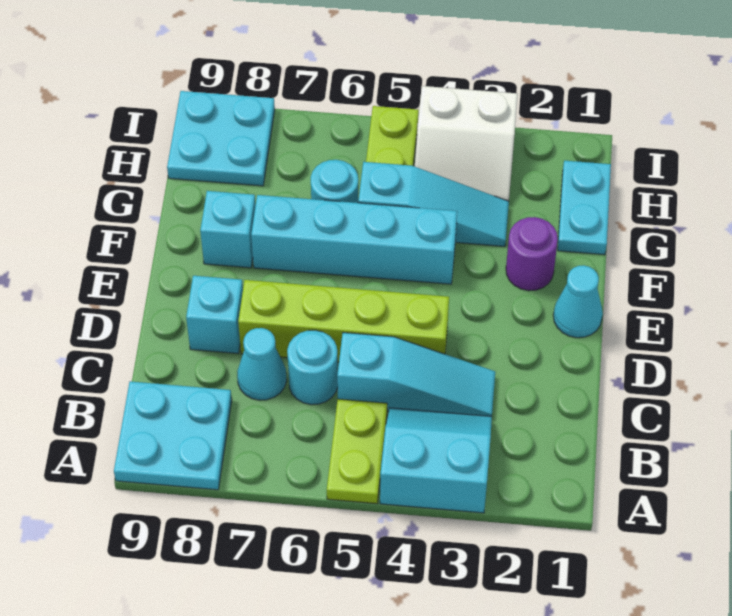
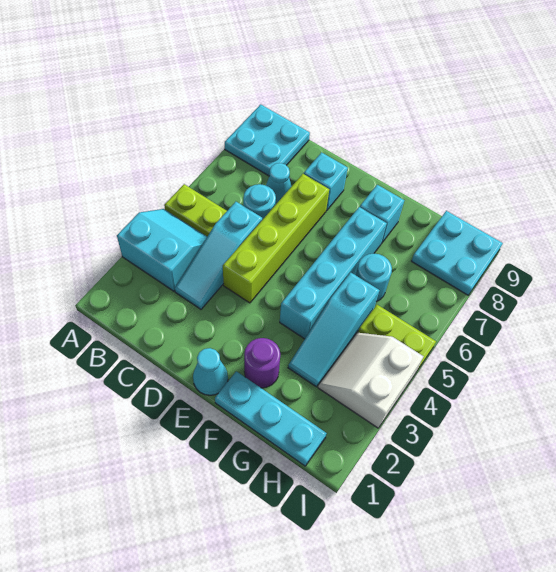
cyan slope A3:B4 level 1 top A -> cyan slope A3:B4 level 1 top 3
cyan plate G1:H1 level 1 -> cyan plate F1:H1 level 1

